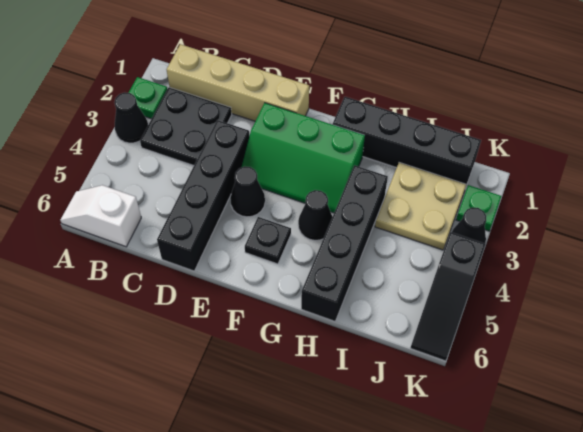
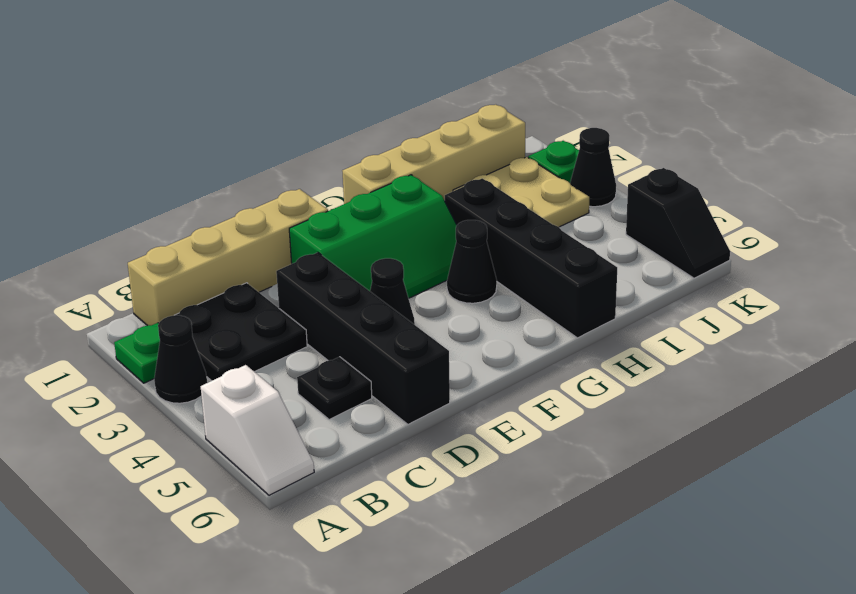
white slope A6:B6 level 1 top B -> white slope A5:A6 level 1 top 5
black plate F5 level 1 -> black plate C5 level 1
black brick G1:J1 level 1 -> tan brick G1:J1 level 1
black slope K4:K6 level 1 top 4 -> black slope K5:K6 level 1 top 5

